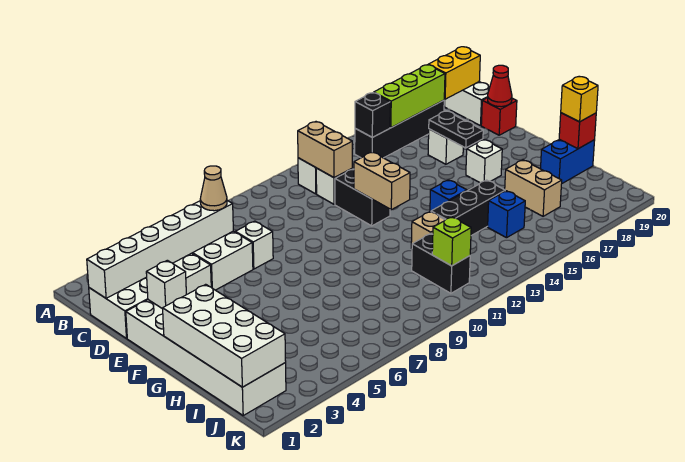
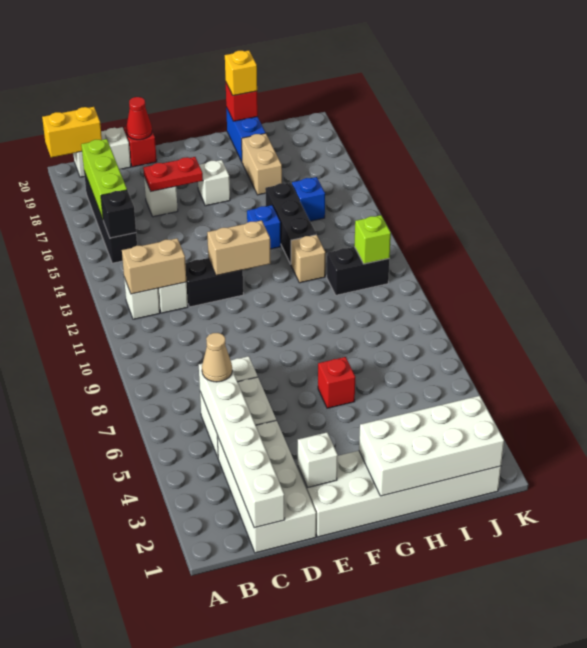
yellow brick B19:B20 level 2 -> yellow brick A20:B20 level 2
black plate D17:E17 level 2 -> red plate D17:E17 level 2
none -> red brick G6 level 1
tan brick H17:I17 level 1 -> tan brick H17:H18 level 1

